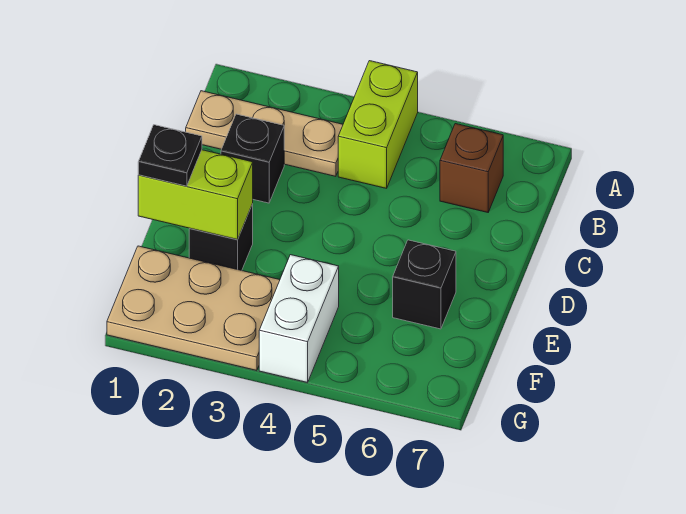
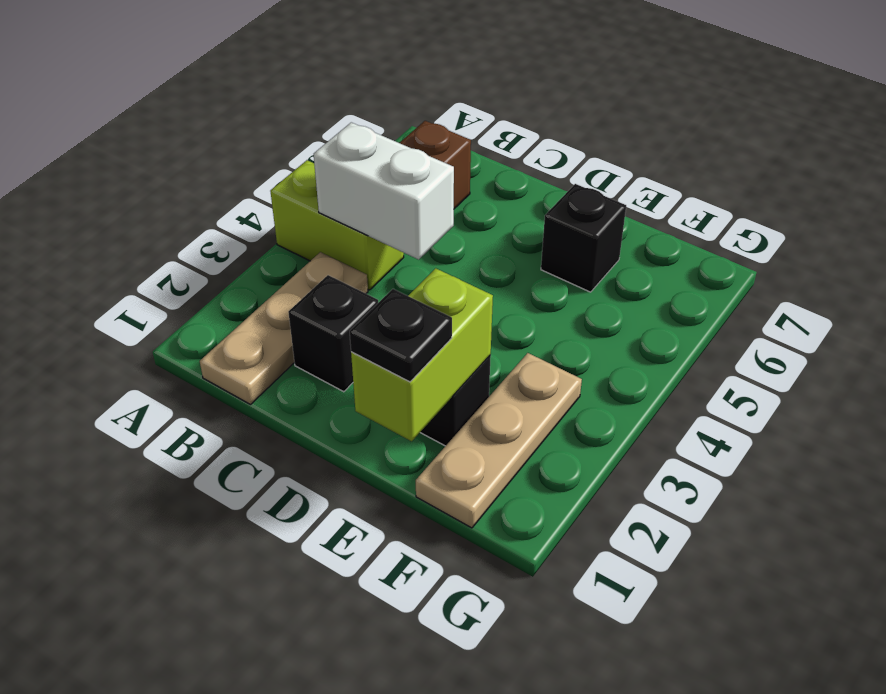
tan plate F1:G3 level 1 -> tan plate F1:F3 level 1
white brick F4:G4 level 1 -> white brick B4:C4 level 2

